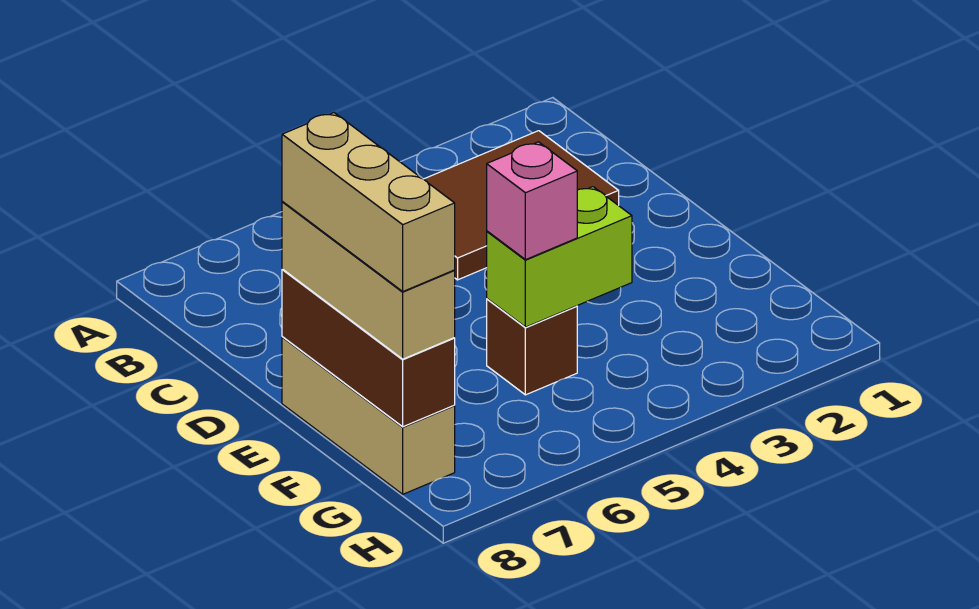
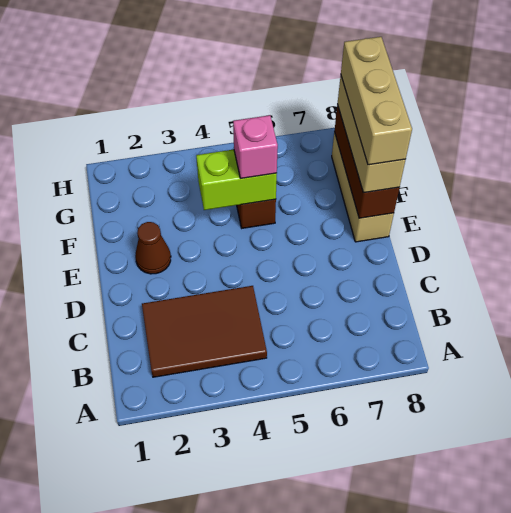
none -> brown cone E2 level 1

